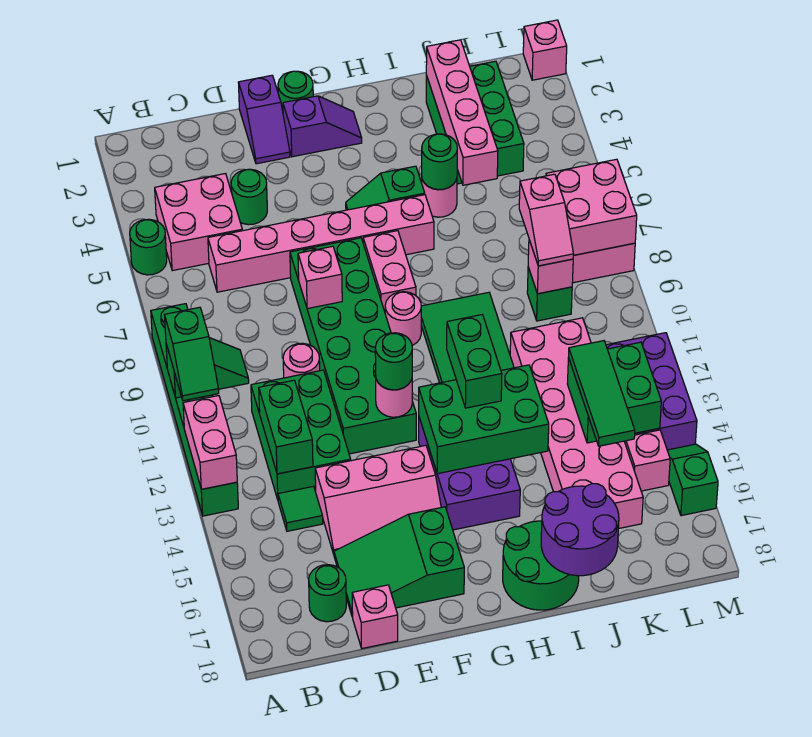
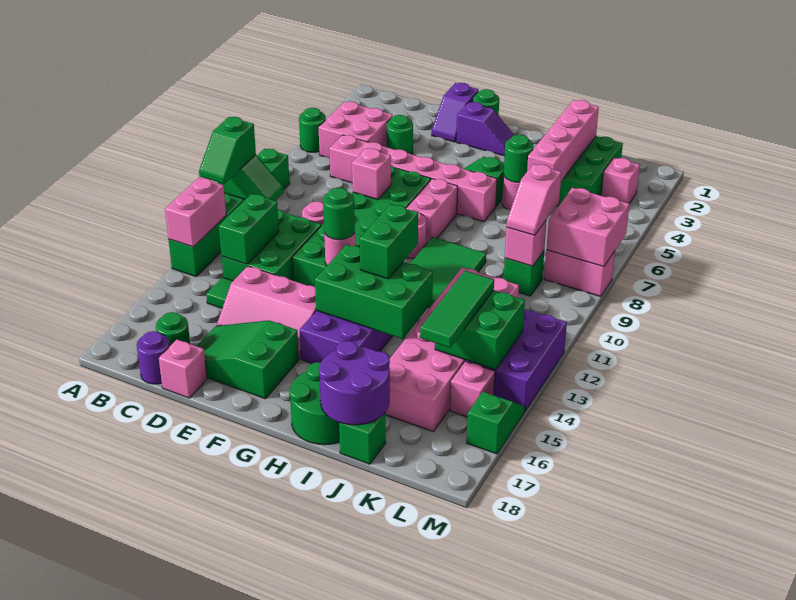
none -> purple round brick C18 level 1
none -> green brick J18 level 1
pink brick M1 level 1 -> pink brick L3 level 1

